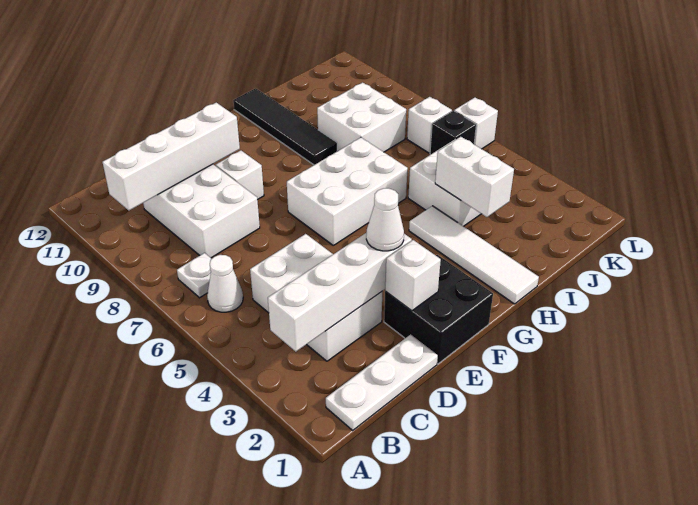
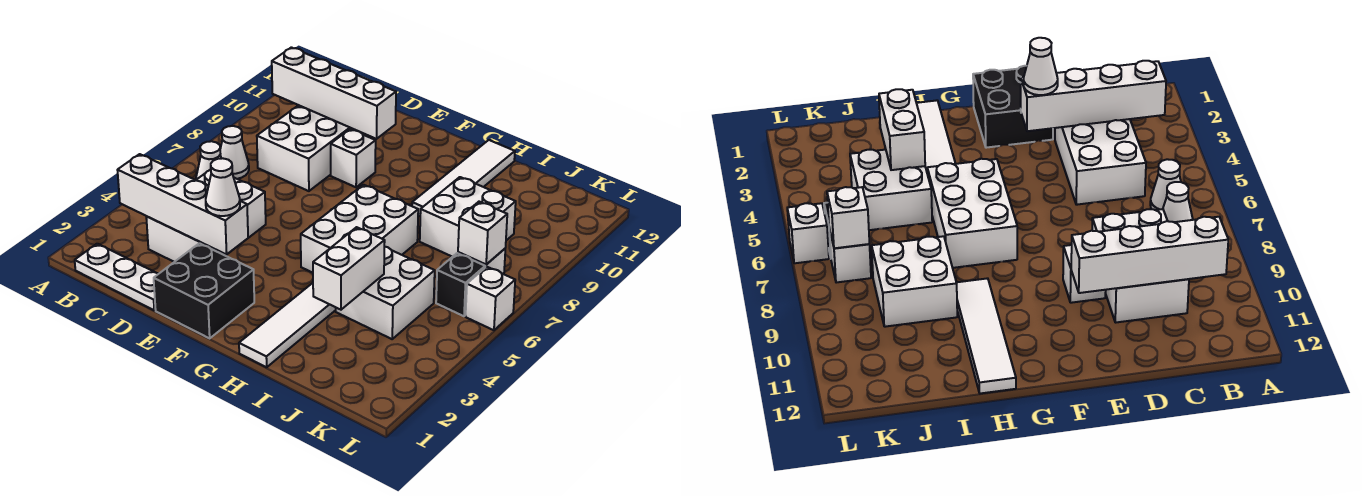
white plate B7 level 1 -> white cone B7 level 1
white brick E2 level 2 -> white brick K7 level 2
white brick F6:H7 level 1 -> white brick G5:H7 level 1
black tile H9:H12 level 1 -> white tile H9:H12 level 1

